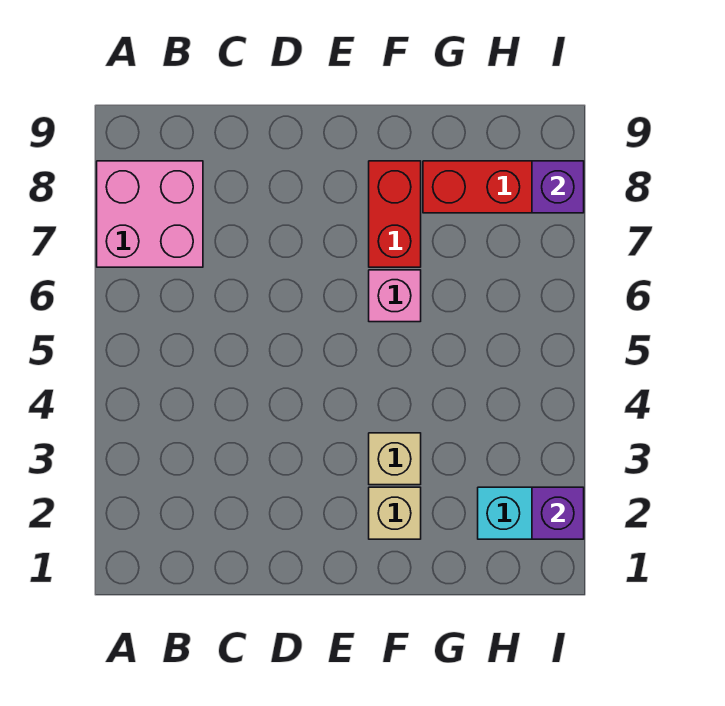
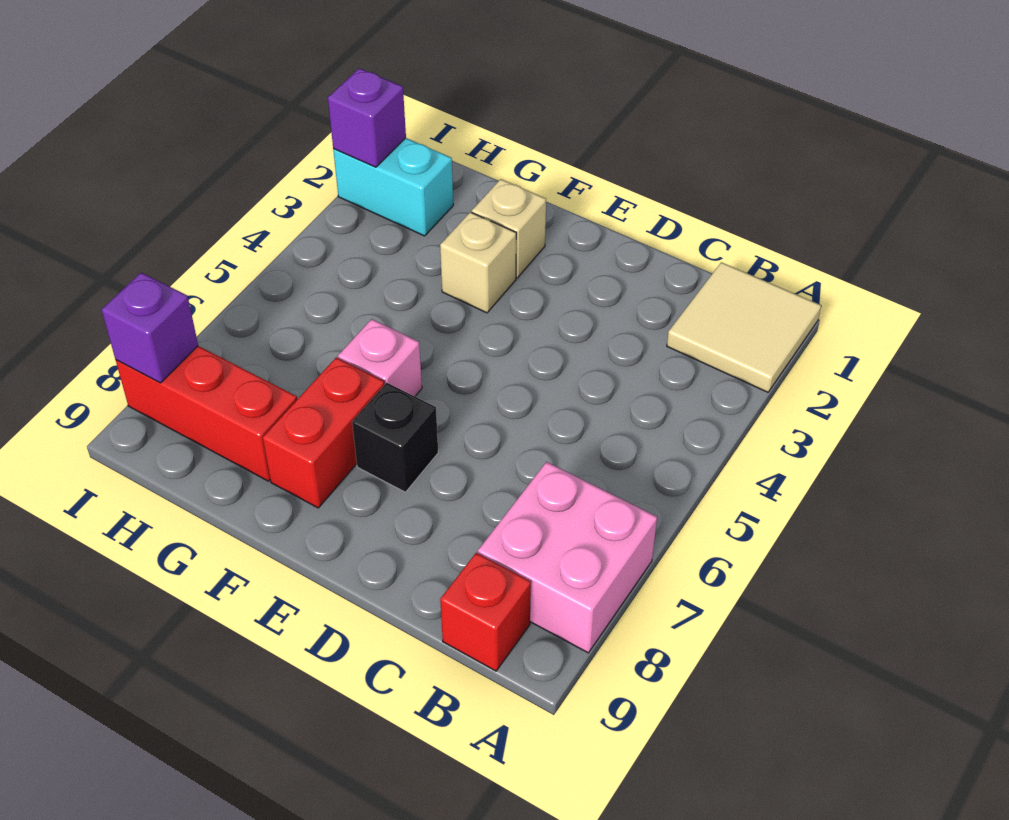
none -> tan tile A1:B2 level 1
none -> red brick B9 level 1
none -> black brick E7 level 1

